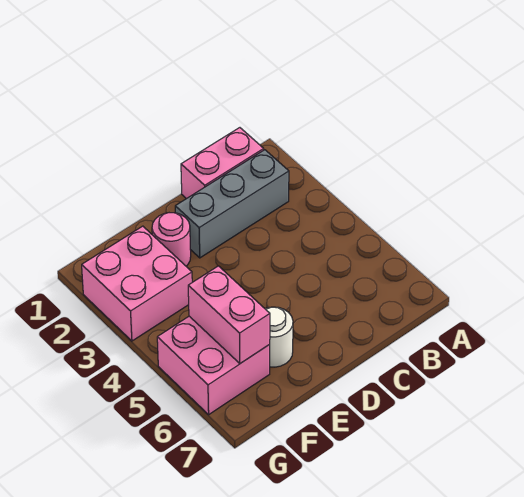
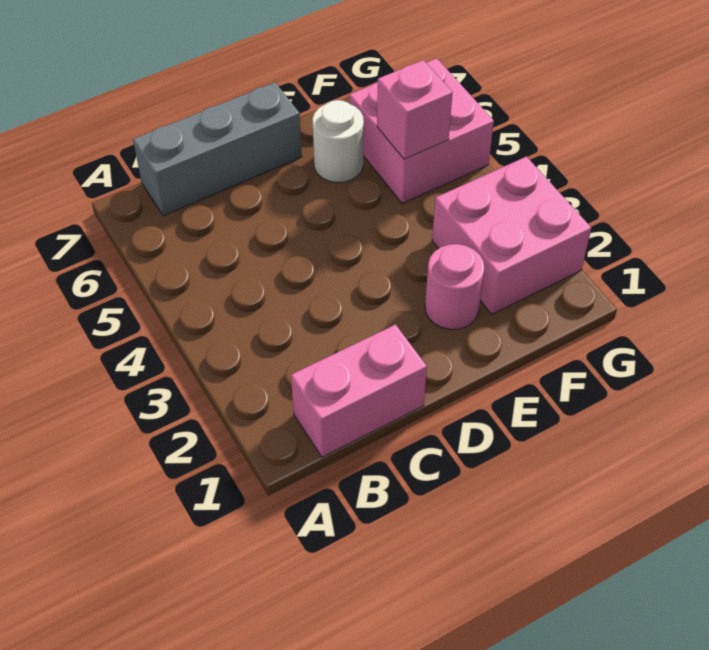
grey brick B2:D2 level 1 -> grey brick B7:D7 level 1
pink brick F5:F6 level 2 -> pink brick F5 level 2

